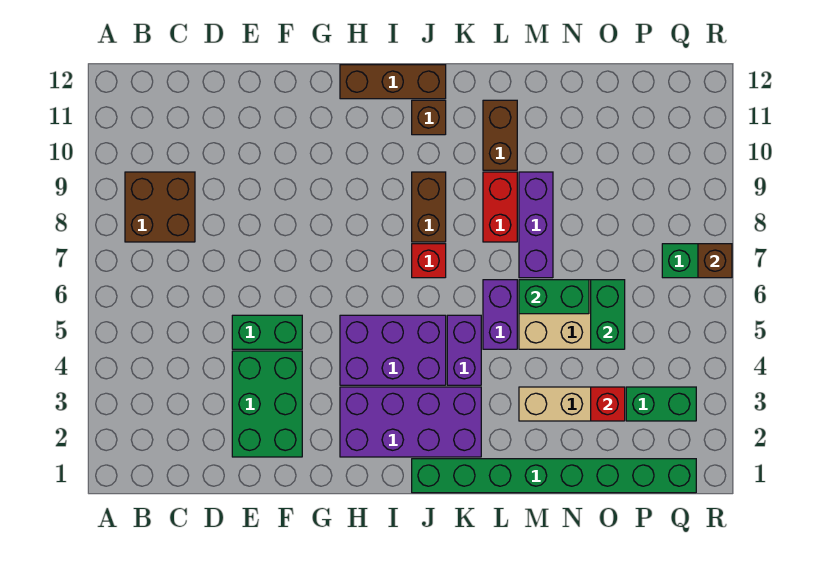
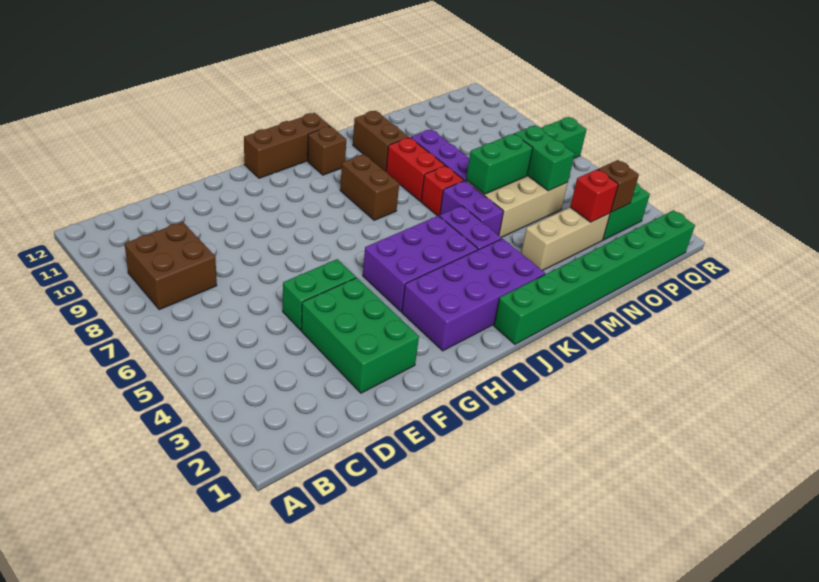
red brick J7 level 1 -> red brick L7 level 1
brown brick R7 level 2 -> brown brick P3 level 2

